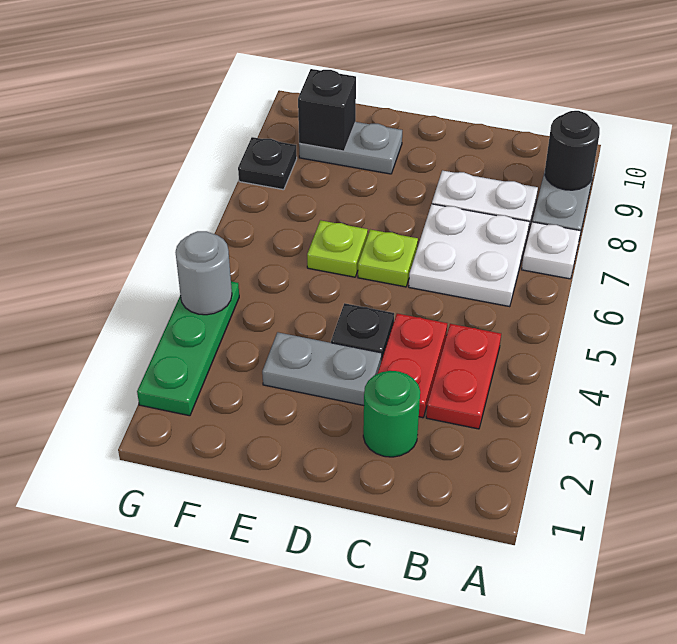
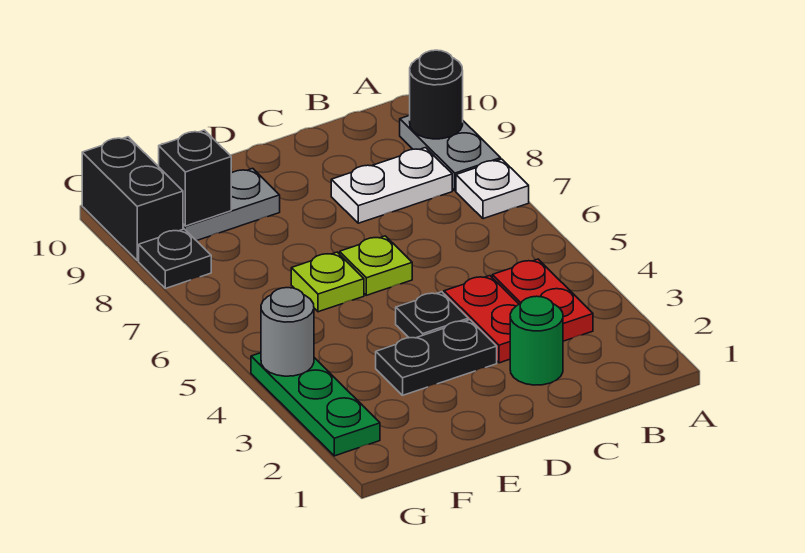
white plate B6:C7 level 1 -> none
grey plate D3:E3 level 1 -> black plate D3:E3 level 1
none -> black brick G9:G10 level 1

